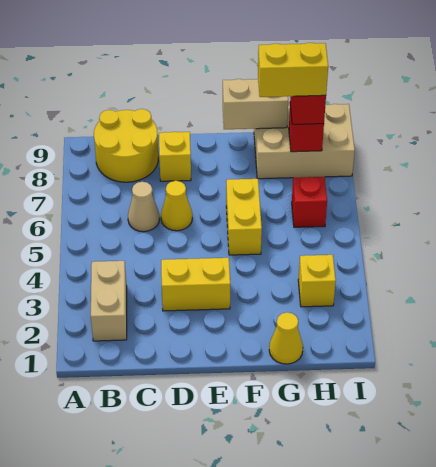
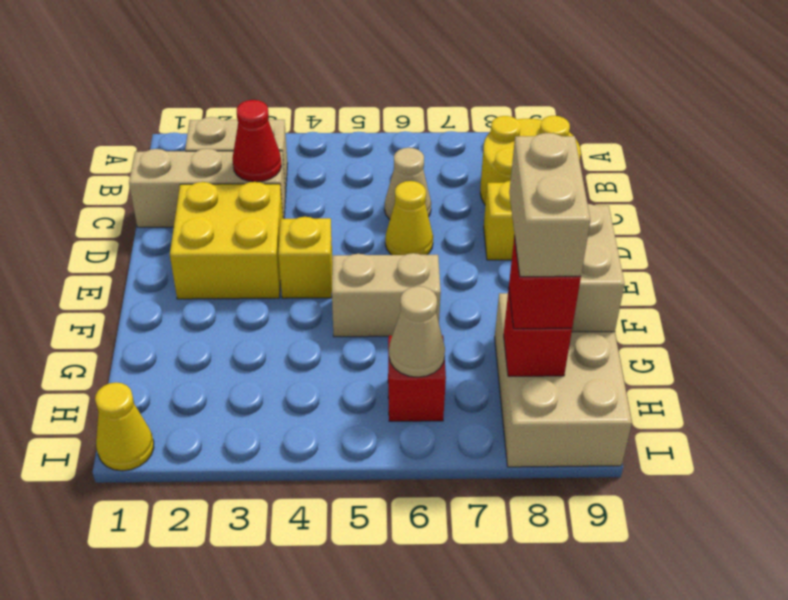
none -> tan brick C1:C3 level 1
none -> red cone C3 level 2
yellow brick D3:E3 level 1 -> yellow brick D2:E3 level 1
yellow brick F5:F6 level 1 -> tan brick F5:F6 level 1
yellow cone G1 level 1 -> yellow cone I1 level 1
yellow brick G8:H8 level 4 -> tan brick G8:H8 level 4
yellow brick H3 level 1 -> yellow brick E4 level 1
none -> tan cone H6 level 2

